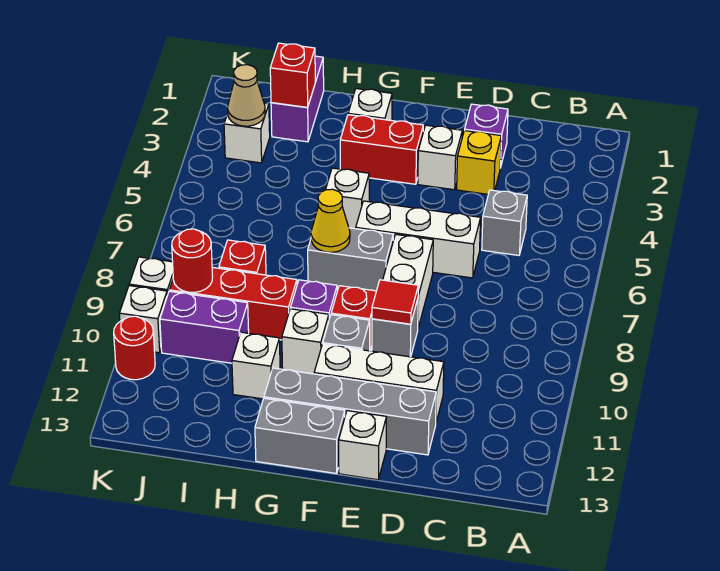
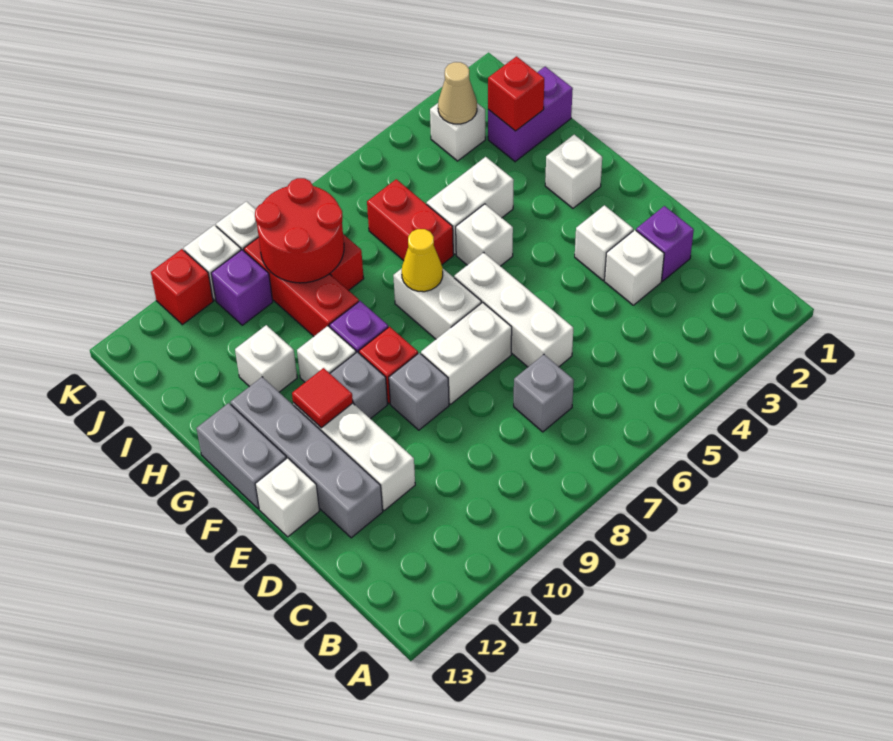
grey brick C5 level 1 -> grey brick C7 level 1
yellow brick D3 level 1 -> white brick D3 level 1
red tile E9 level 2 -> red tile F11 level 2
red brick F3:G3 level 1 -> red brick H6:I6 level 1
grey brick F7:G7 level 1 -> white brick F7:G7 level 1
none -> white brick H4:H5 level 1
purple brick I10:J10 level 1 -> purple brick J10 level 1
red round brick J9 level 2 -> red round brick I8:J9 level 2
red round brick K11 level 1 -> red brick K11 level 1

